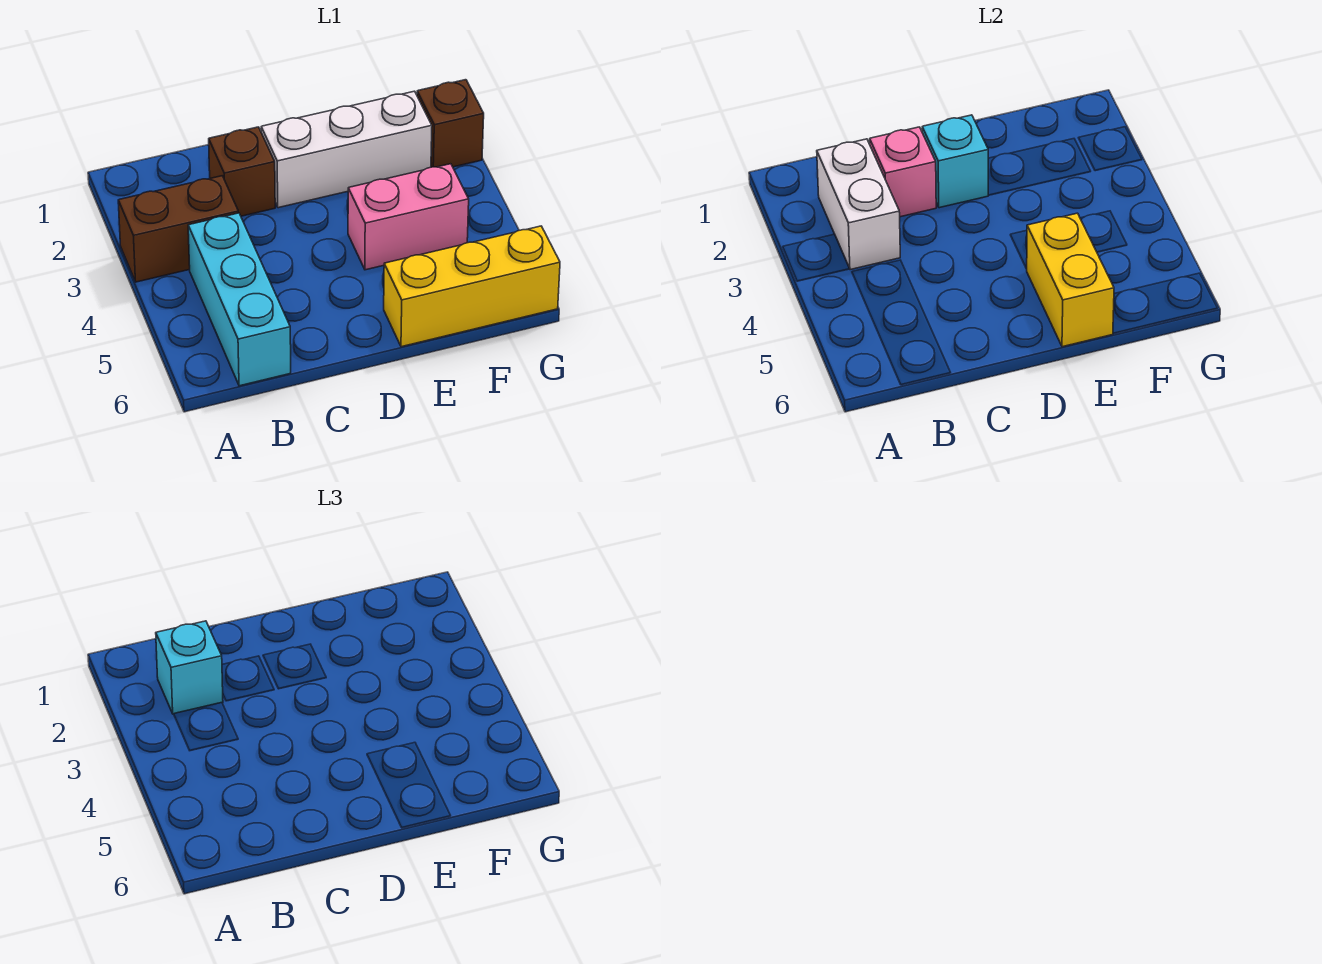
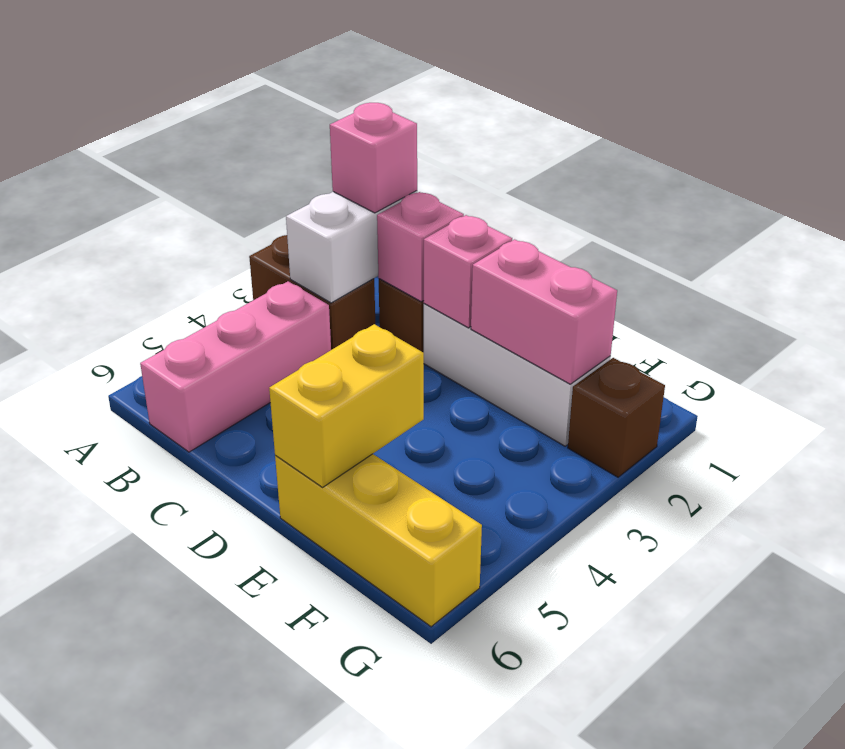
cyan brick B2 level 3 -> pink brick B2 level 3
cyan brick B4:B6 level 1 -> pink brick B4:B6 level 1
cyan brick D2 level 2 -> pink brick D2 level 2
pink brick E4:F4 level 1 -> pink brick E2:F2 level 2

